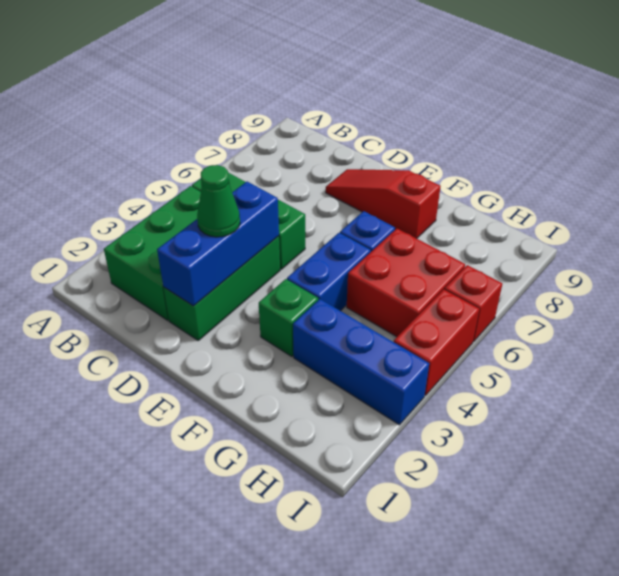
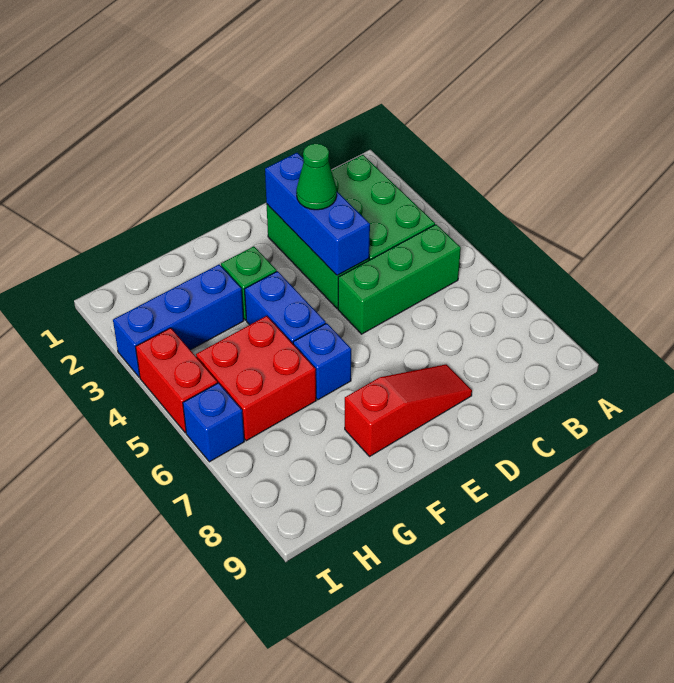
red brick I6 level 1 -> blue brick I6 level 1

